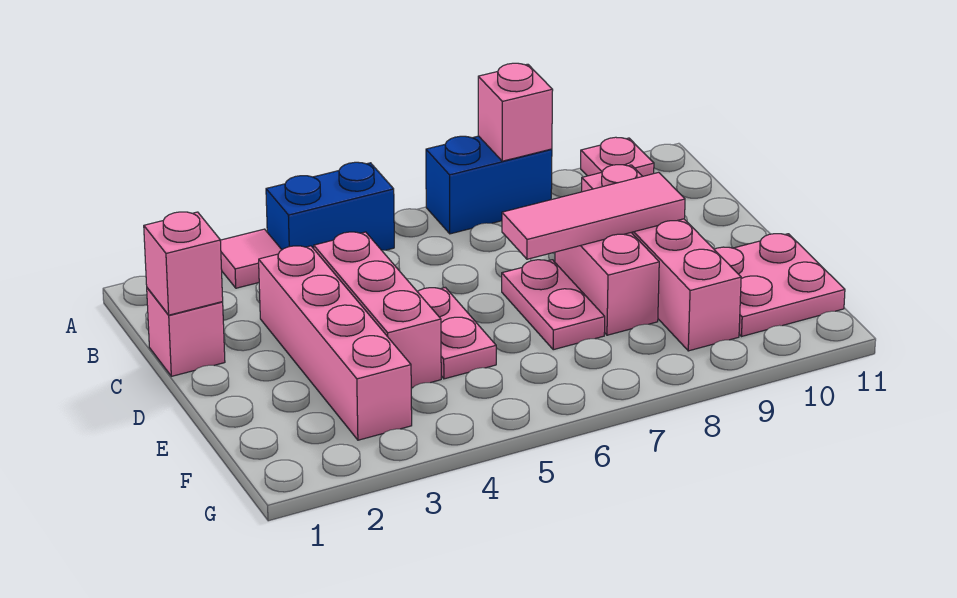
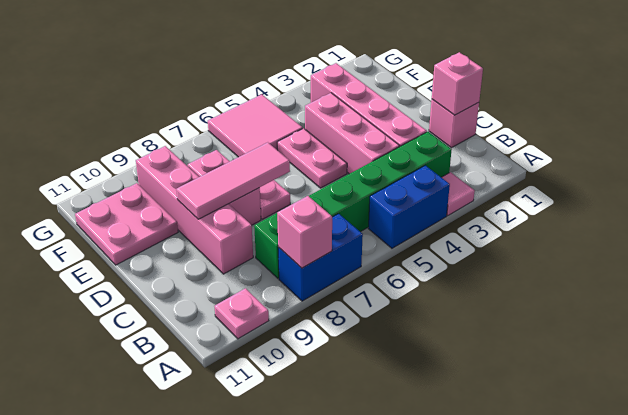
none -> green brick B3:B8 level 1
none -> pink tile F5:G6 level 1

